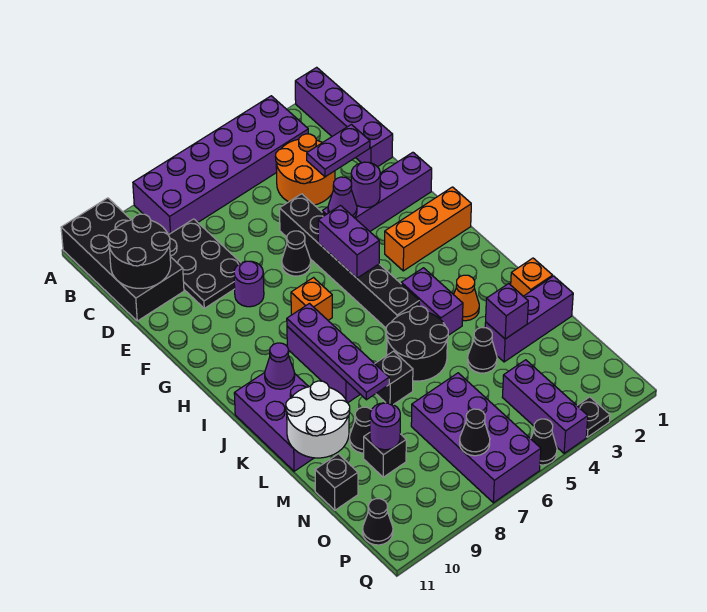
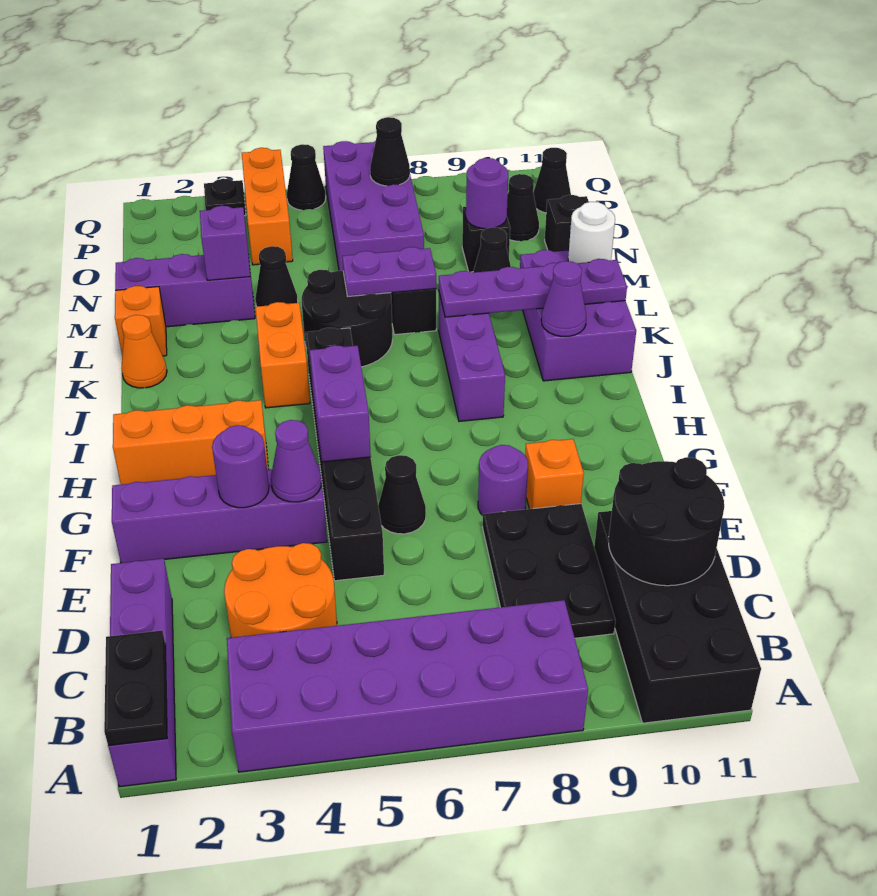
none -> black plate A1:B1 level 2
purple plate D2:D3 level 2 -> purple plate L6:L7 level 2
orange brick H7 level 1 -> orange brick F9 level 1
purple plate I8:L8 level 2 -> purple plate K8:K11 level 2
purple brick J4:K4 level 1 -> orange brick J4:K4 level 1
orange cone K3 level 1 -> orange cone K1 level 1
white round brick L10:M11 level 2 -> white round brick L11 level 2
purple brick O4:Q4 level 1 -> orange brick O4:Q4 level 1
none -> black cone O10 level 1

